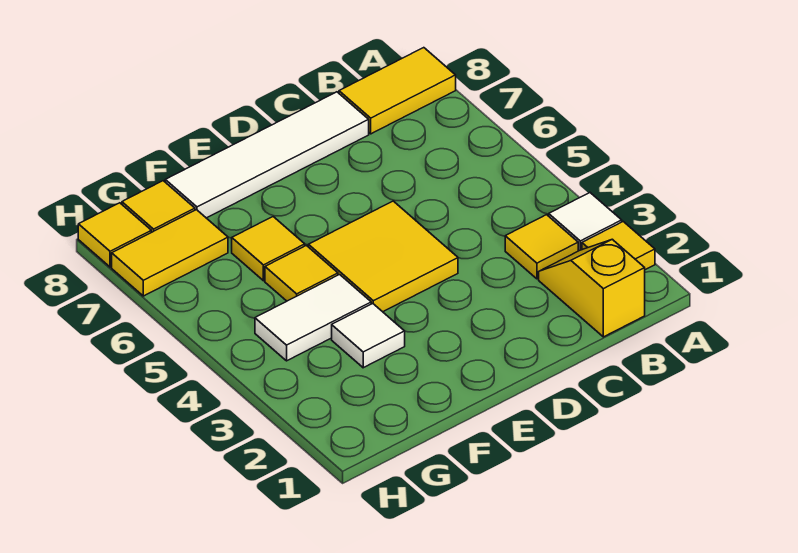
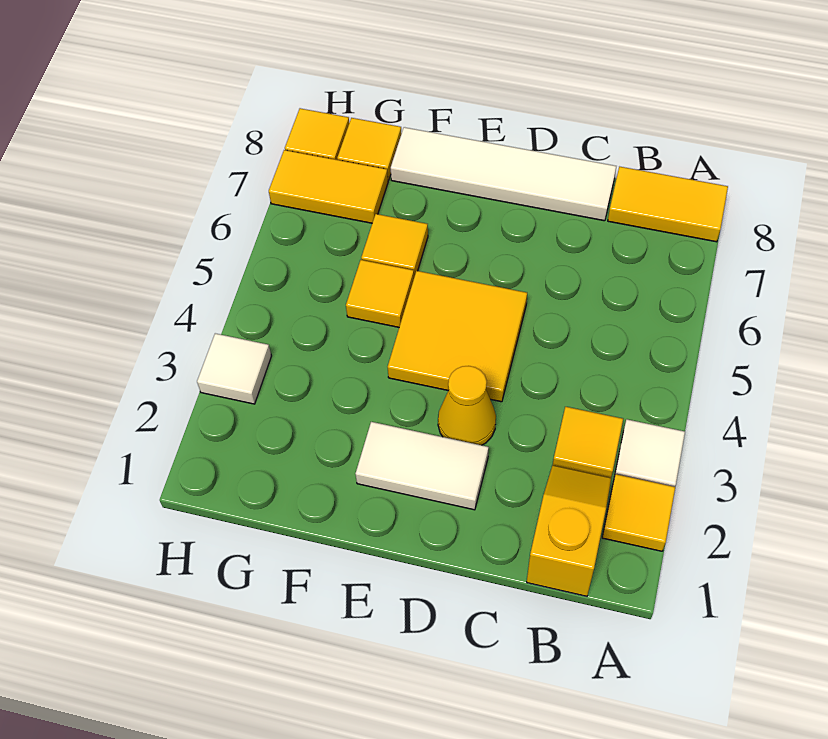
none -> yellow cone D3 level 1
white tile F3 level 1 -> white tile H3 level 1
white tile F4:G4 level 1 -> white tile D2:E2 level 1

